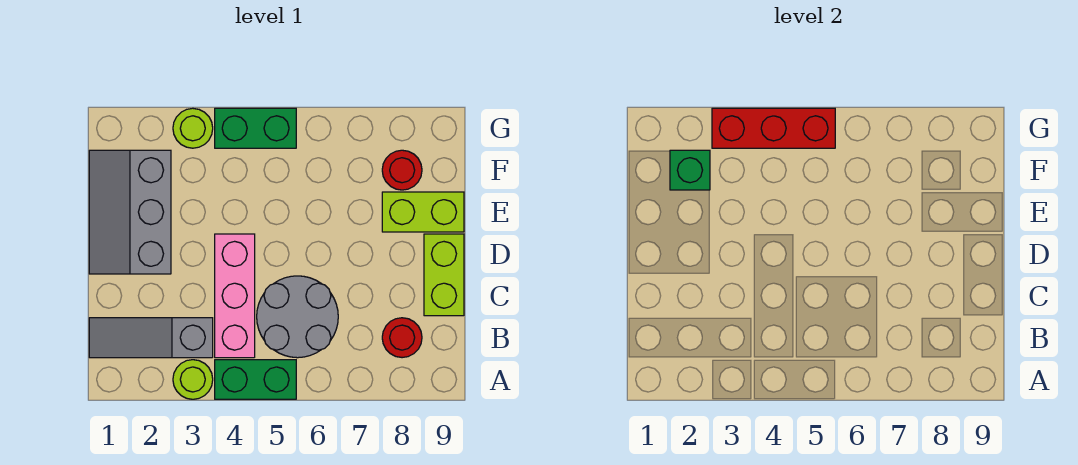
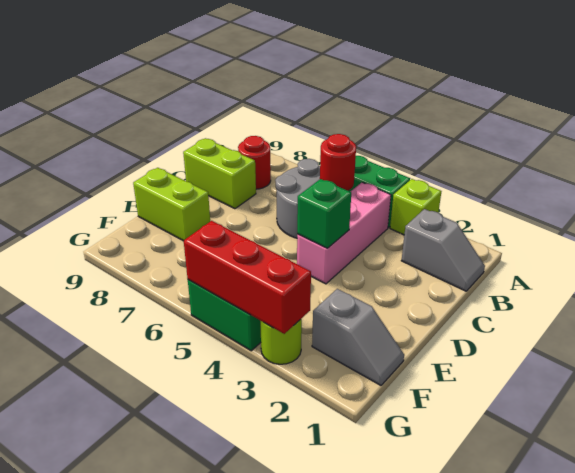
lime round brick A3 level 1 -> lime brick A3 level 1
grey slope B1:B3 level 1 top 3 -> grey slope B1:B2 level 1 top 2
lime brick C9:D9 level 1 -> lime brick C8:C9 level 1
grey slope D1:F2 level 1 top 2 -> grey slope F1:F2 level 1 top 2
green brick F2 level 2 -> green brick D4 level 2
red round brick F8 level 1 -> red round brick B5 level 2

